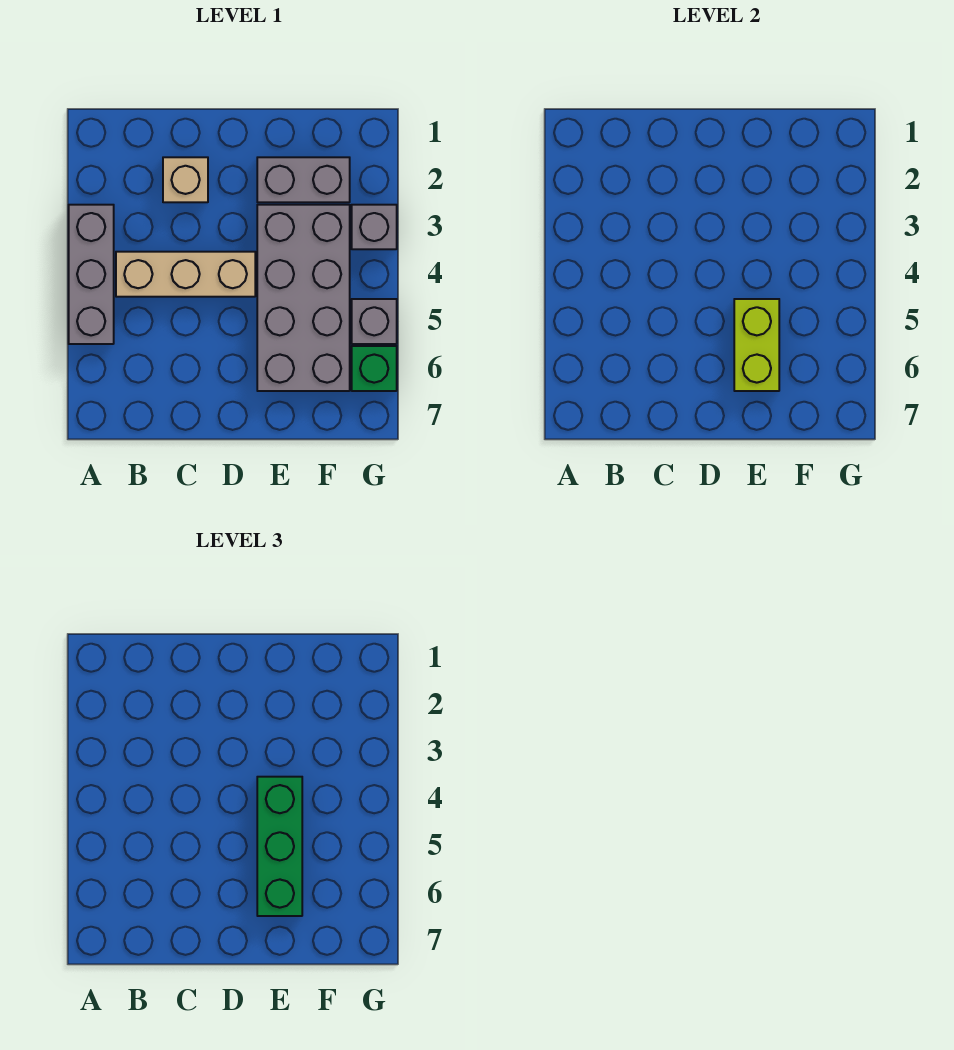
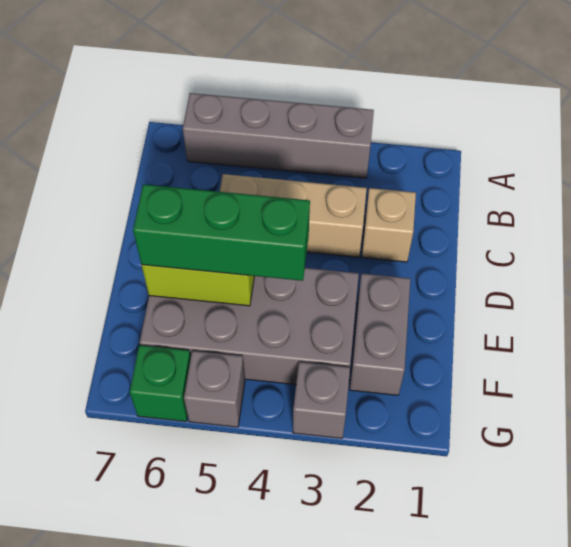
grey brick A3:A5 level 1 -> grey brick A3:A6 level 1
tan brick B4:D4 level 1 -> tan brick C3:C5 level 1

